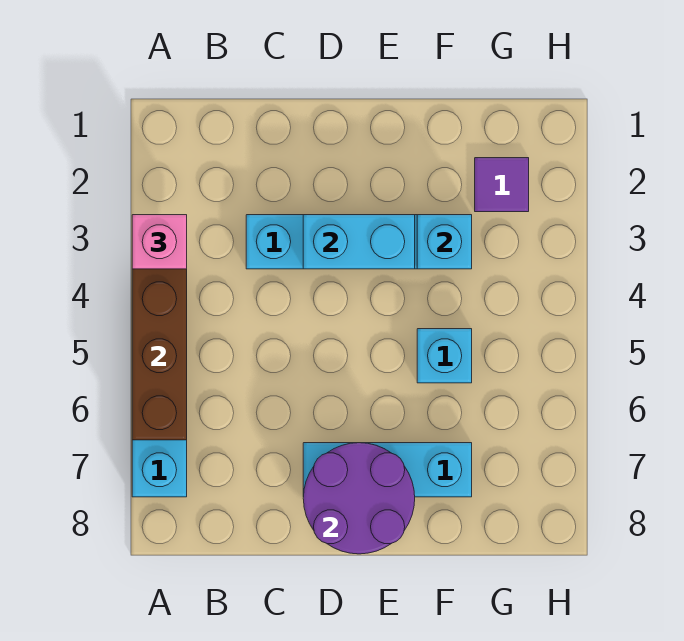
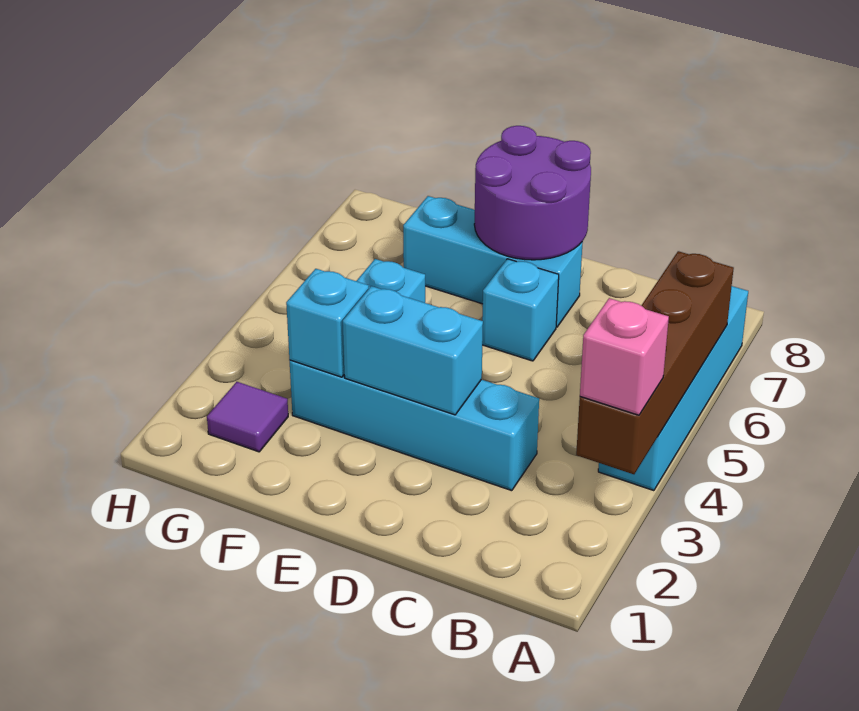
none -> cyan brick D6 level 1

